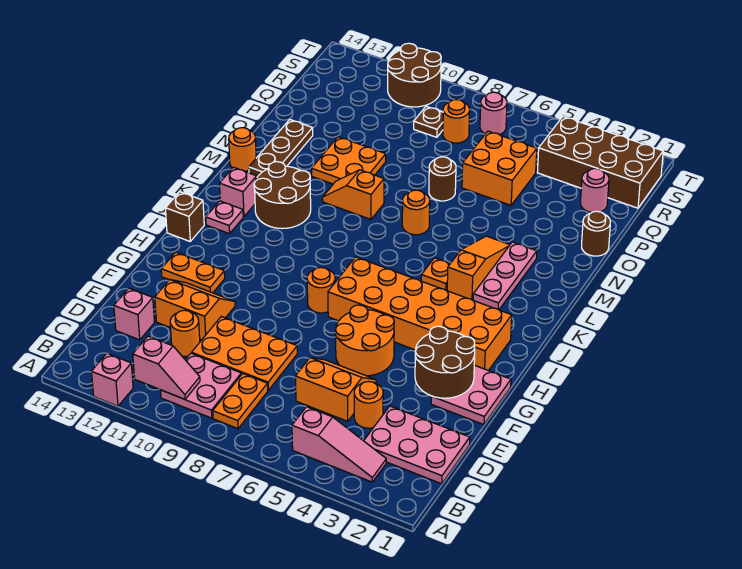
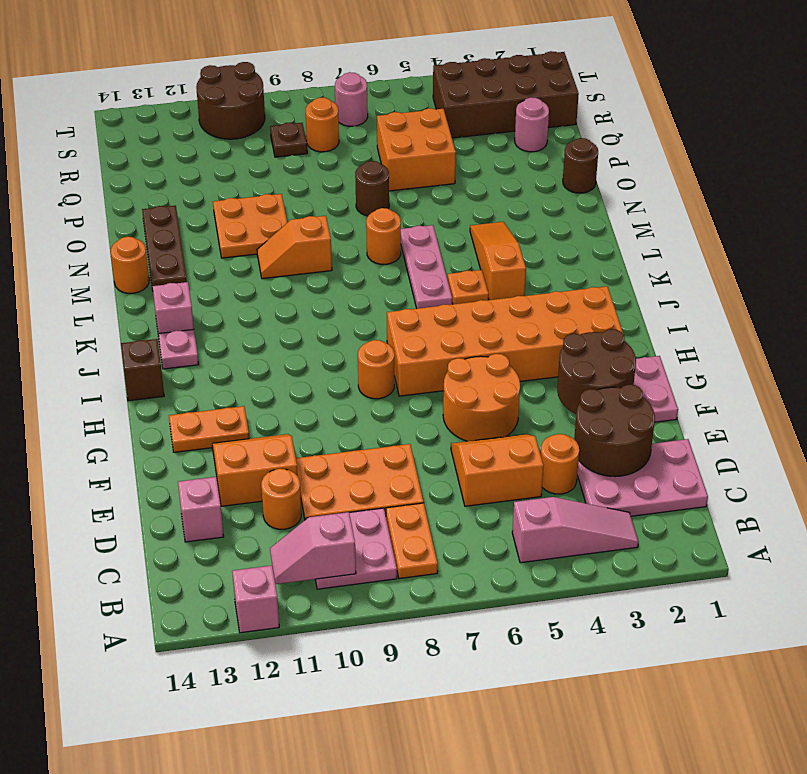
pink slope B10:B11 level 2 top 11 -> pink slope B10:B11 level 2 top 10
pink plate K3:M3 level 1 -> pink plate K6:M6 level 1
brown round brick K11:L12 level 1 -> brown round brick D2:E3 level 2

